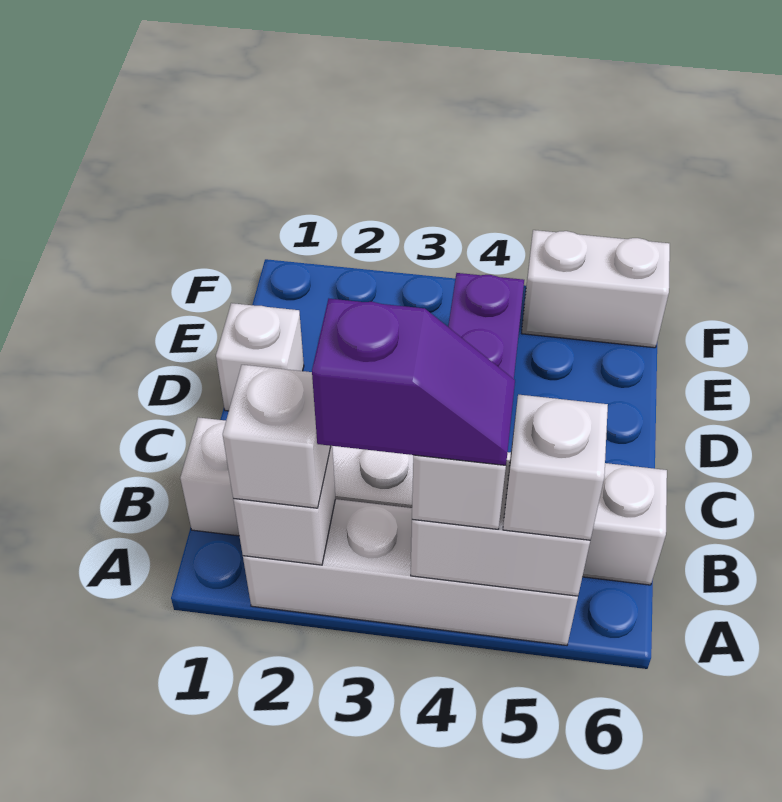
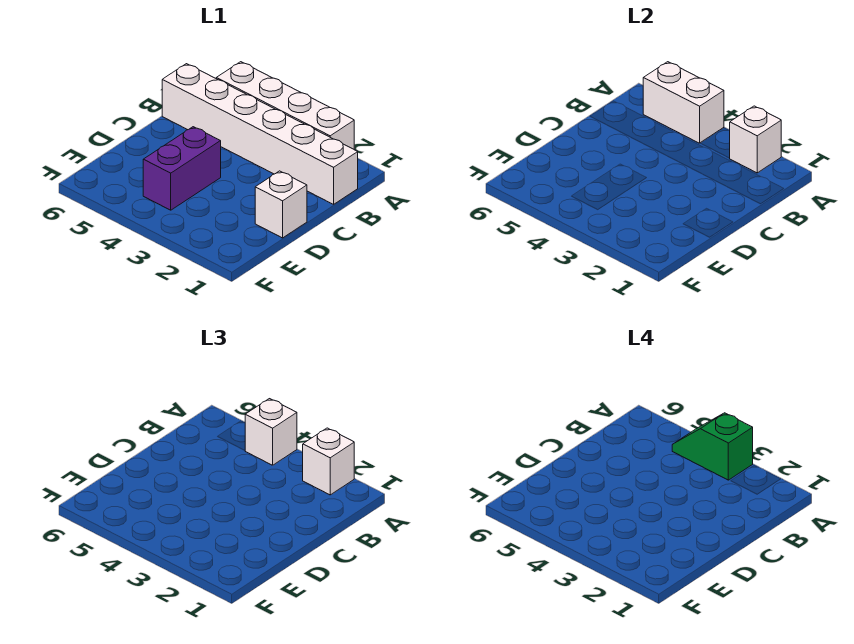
purple slope A3:A4 level 4 top 3 -> green slope A3:A4 level 4 top 3
white brick A5 level 3 -> none
white brick F5:F6 level 1 -> none

